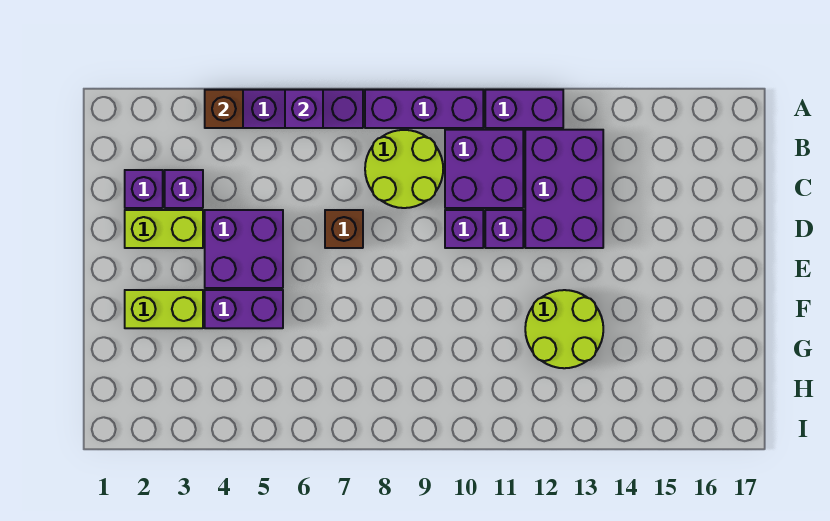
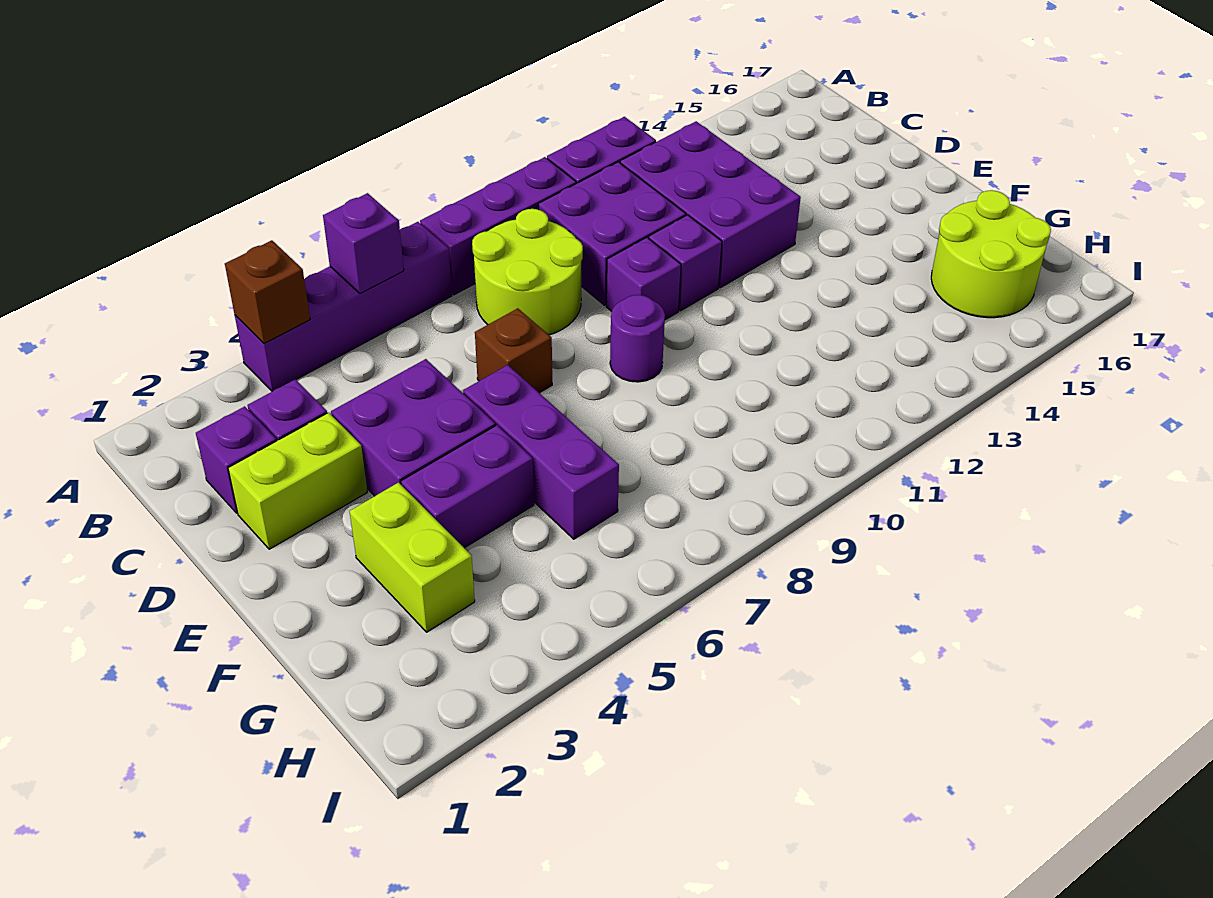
none -> purple brick E6:G6 level 1
none -> purple round brick E9 level 1
lime brick F2:F3 level 1 -> lime brick F3:G3 level 1
lime round brick F12:G13 level 1 -> lime round brick G15:H16 level 1

